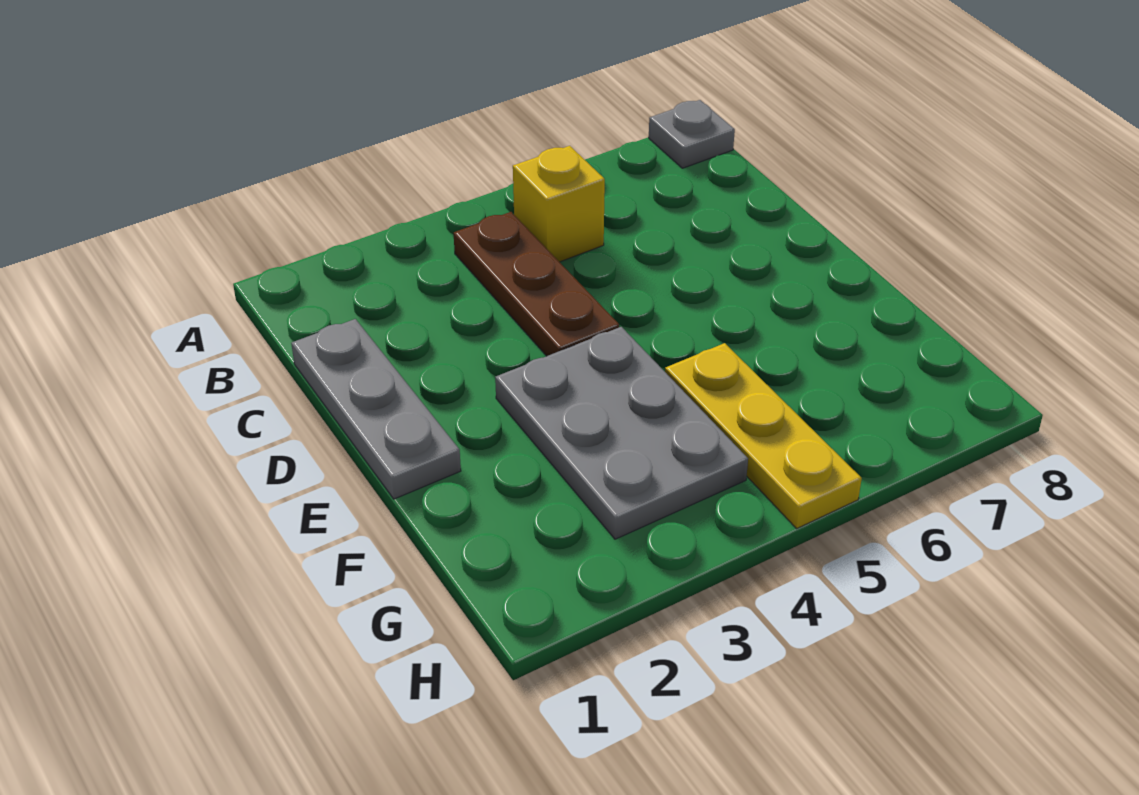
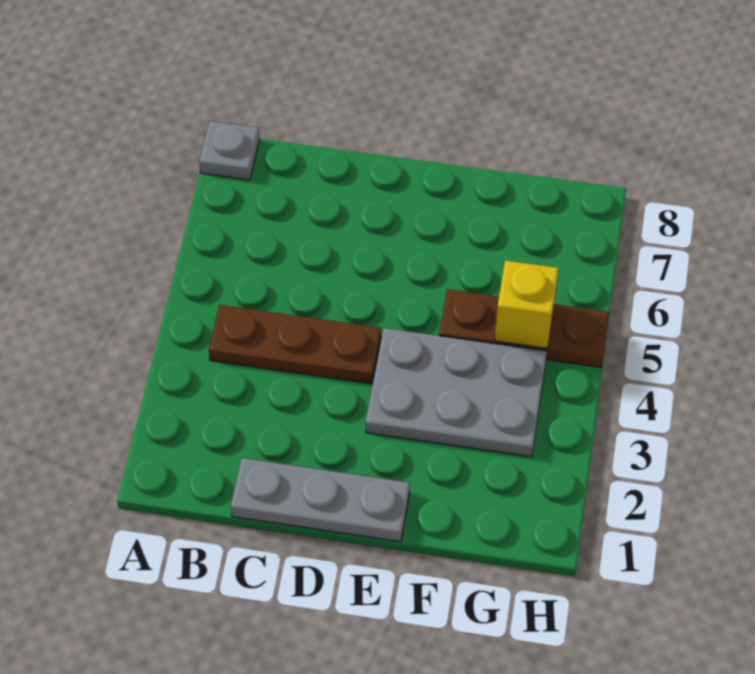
yellow brick B5 level 1 -> yellow brick G5 level 2
yellow plate F5:H5 level 1 -> brown plate F5:H5 level 1

